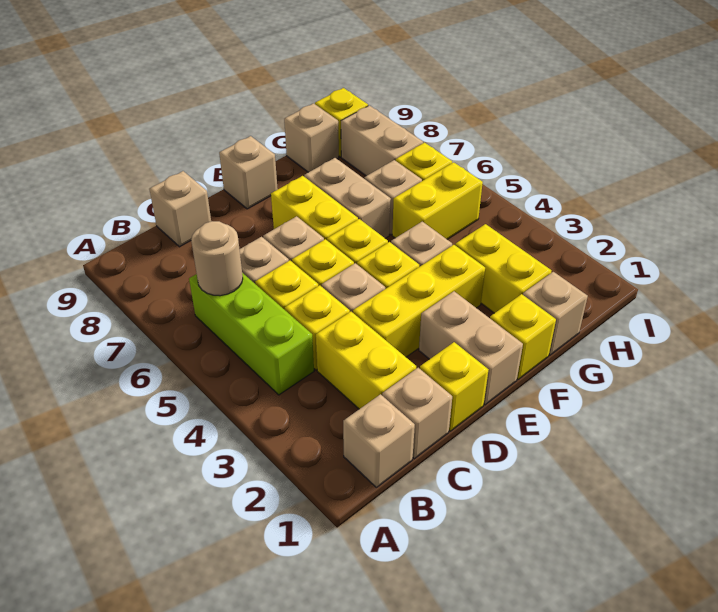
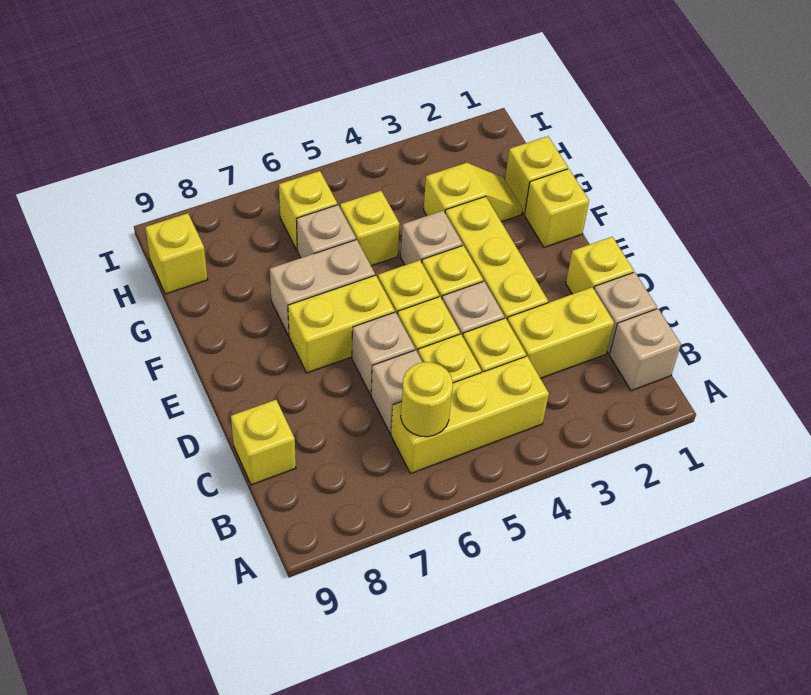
lime brick B4:B6 level 1 -> yellow brick B4:B6 level 1
tan round brick B6 level 2 -> yellow round brick B6 level 2
tan brick C9 level 1 -> yellow brick C9 level 1
tan brick E1:E2 level 1 -> none
tan brick E9 level 1 -> none
tan brick G1 level 1 -> yellow brick G1 level 1
yellow brick G2:G3 level 1 -> yellow slope G2:G3 level 1 top 3
yellow brick G5:H5 level 1 -> yellow brick G5 level 1
tan brick G9 level 1 -> none
tan brick H7:H8 level 1 -> none

